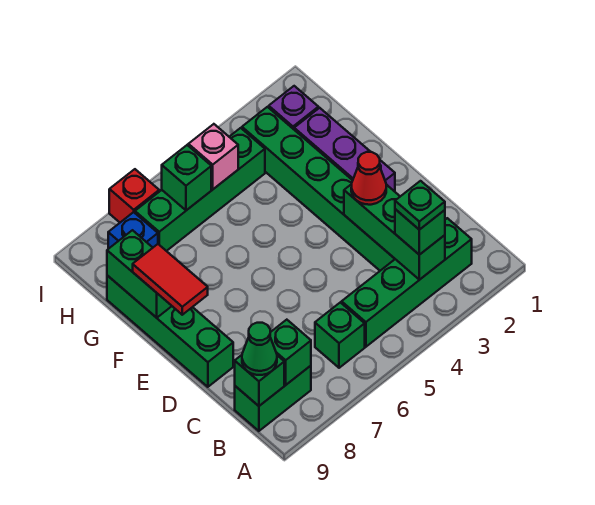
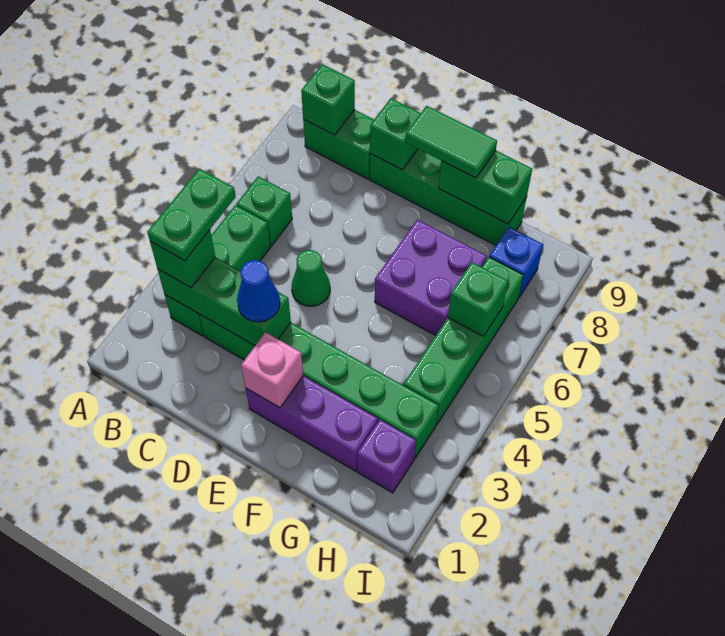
green brick B2:B5 level 1 -> green brick B3:B5 level 1
green plate B3 level 4 -> green plate B3:B4 level 4
green brick B8:B9 level 1 -> green brick B9:C9 level 1
green brick B8 level 2 -> green brick D9 level 2
green cone B9 level 3 -> green cone D5 level 1
red cone D3 level 3 -> blue cone D3 level 3
red tile E9:F9 level 3 -> green tile E9:F9 level 3
none -> purple brick F6:G7 level 1
pink brick H5 level 2 -> pink brick E2 level 2
red brick I7 level 1 -> none

